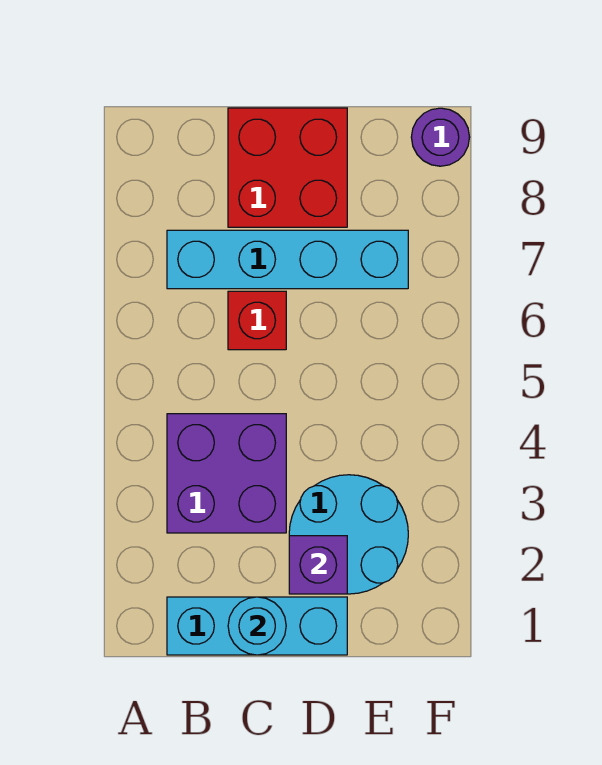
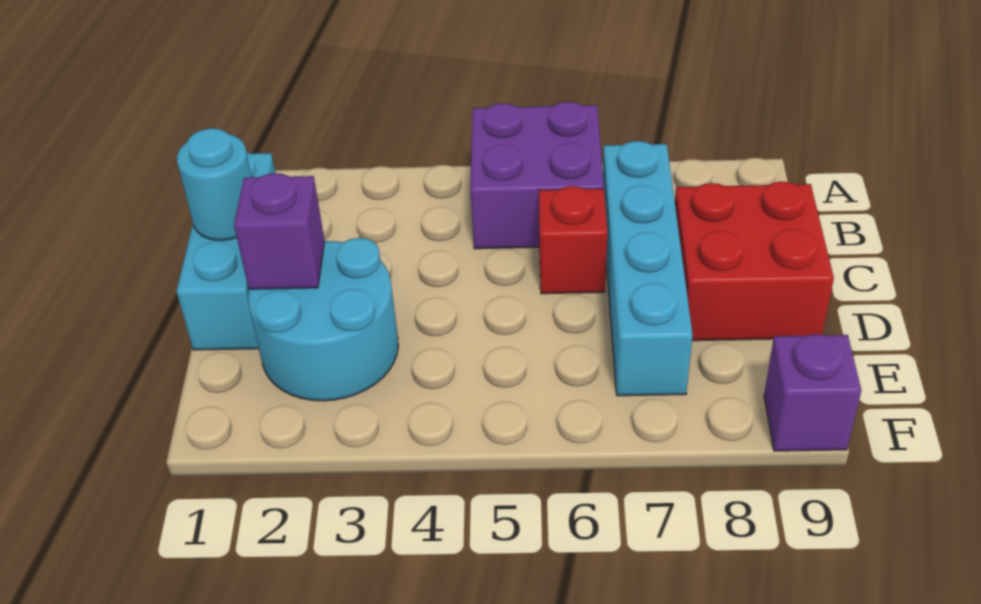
purple brick B3:C4 level 1 -> purple brick A5:B6 level 1
purple round brick F9 level 1 -> purple brick F9 level 1

